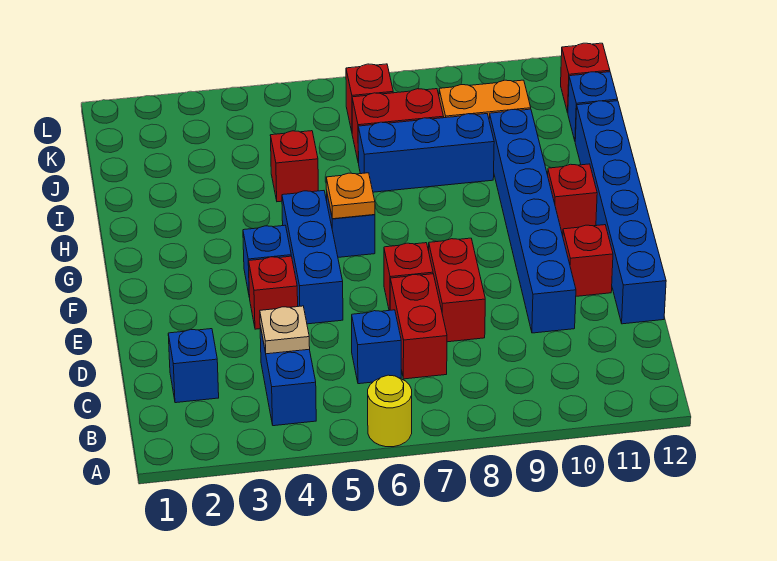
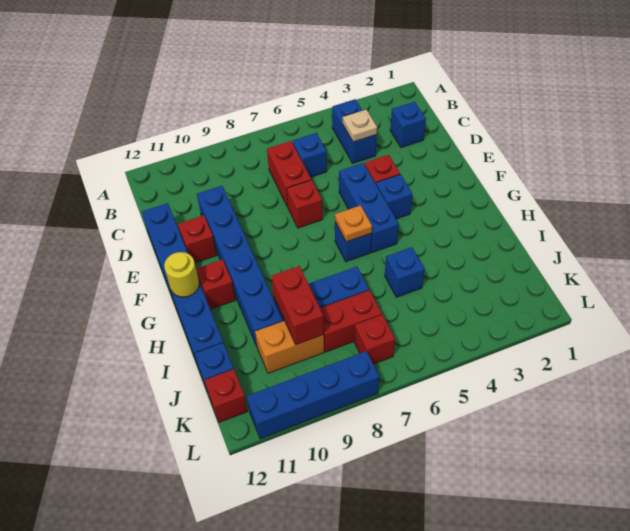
yellow round brick A6 level 1 -> yellow round brick G12 level 2
red brick D8:E8 level 1 -> red brick I9:J9 level 2
red brick I5 level 1 -> blue brick I5 level 1
none -> blue brick L8:L11 level 1

